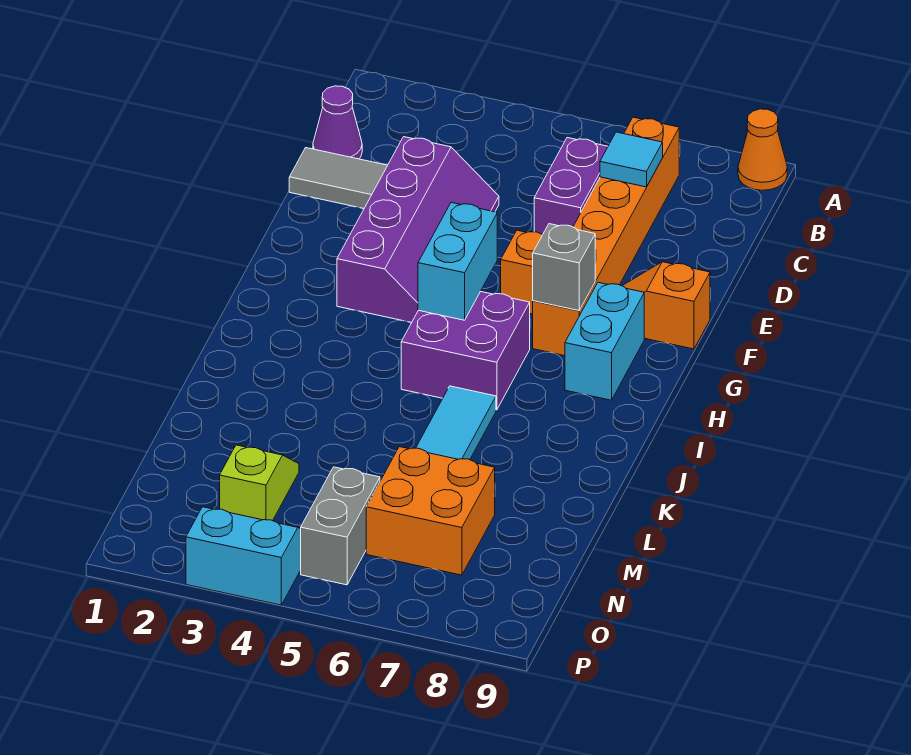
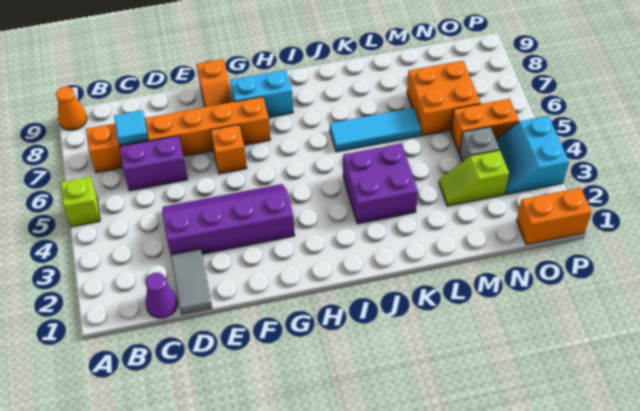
none -> lime brick A5 level 1
cyan brick G5:H5 level 2 -> none
grey brick G7 level 2 -> grey brick N4 level 1
purple brick H5:I6 level 1 -> purple brick J3:K4 level 1
grey brick N5:O5 level 1 -> orange brick N5:O5 level 1
none -> orange brick O1:P1 level 1

